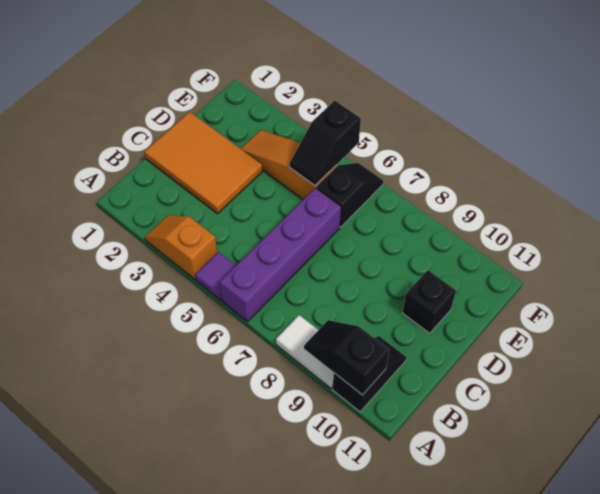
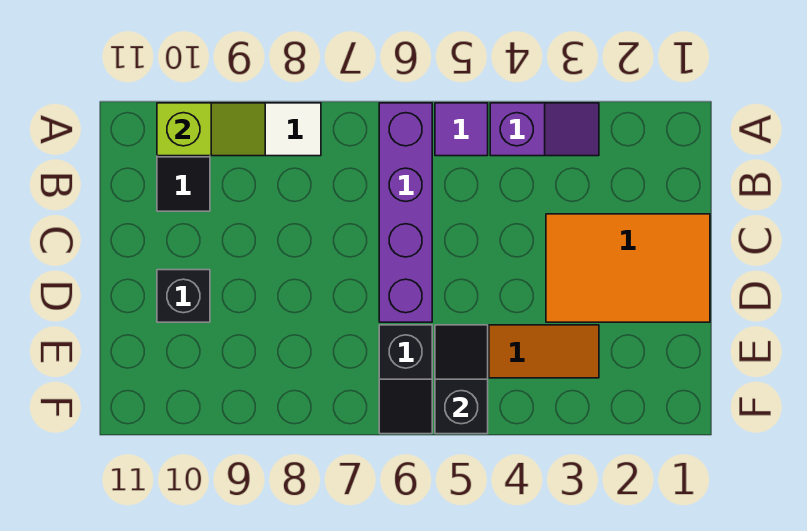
orange slope A3:A4 level 1 top 4 -> purple slope A3:A4 level 1 top 4
black slope A9:A10 level 2 top 10 -> lime slope A9:A10 level 2 top 10

